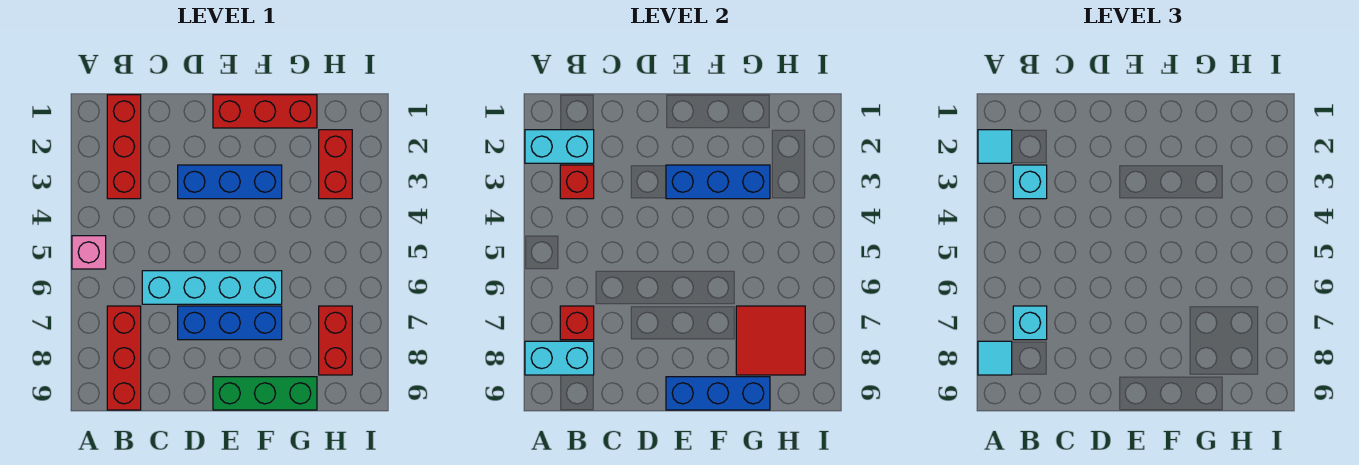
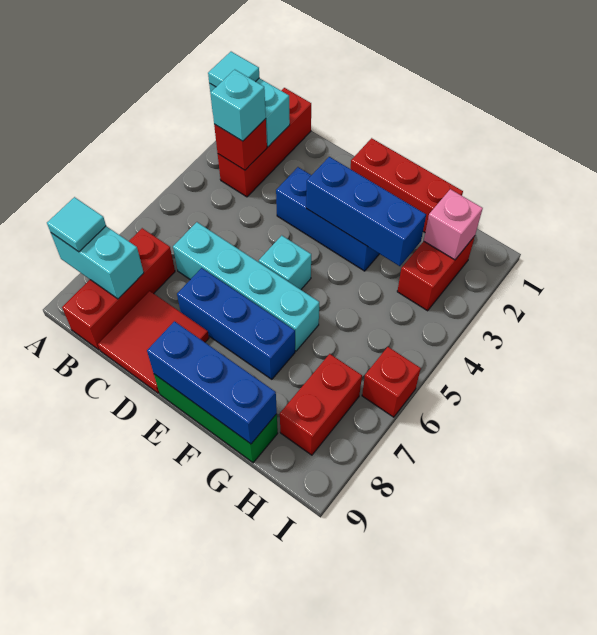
pink brick A5 level 1 -> pink brick H2 level 2
red brick B7 level 2 -> red brick I6 level 1
cyan brick B7 level 3 -> cyan brick E5 level 1
red tile G7:H8 level 2 -> red tile C8:D9 level 1

